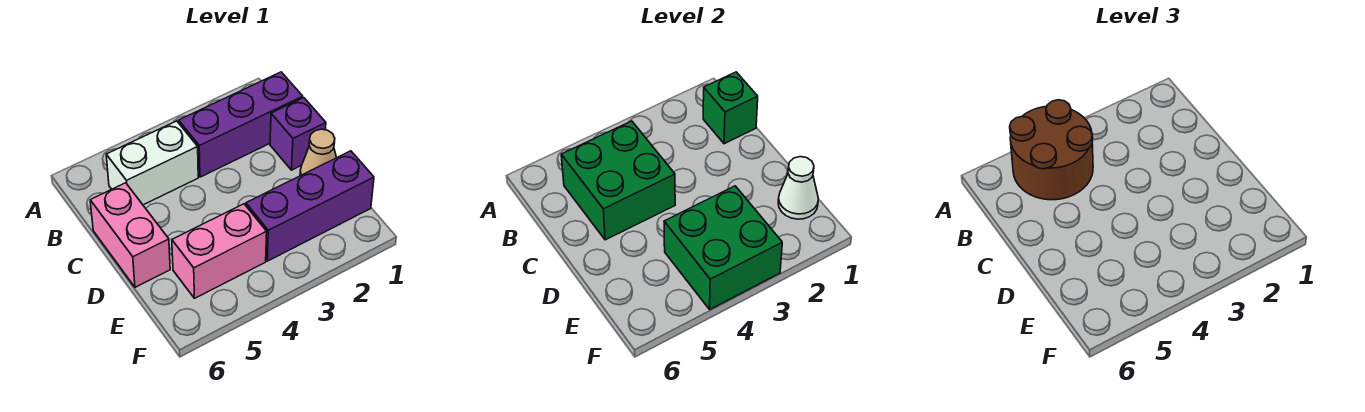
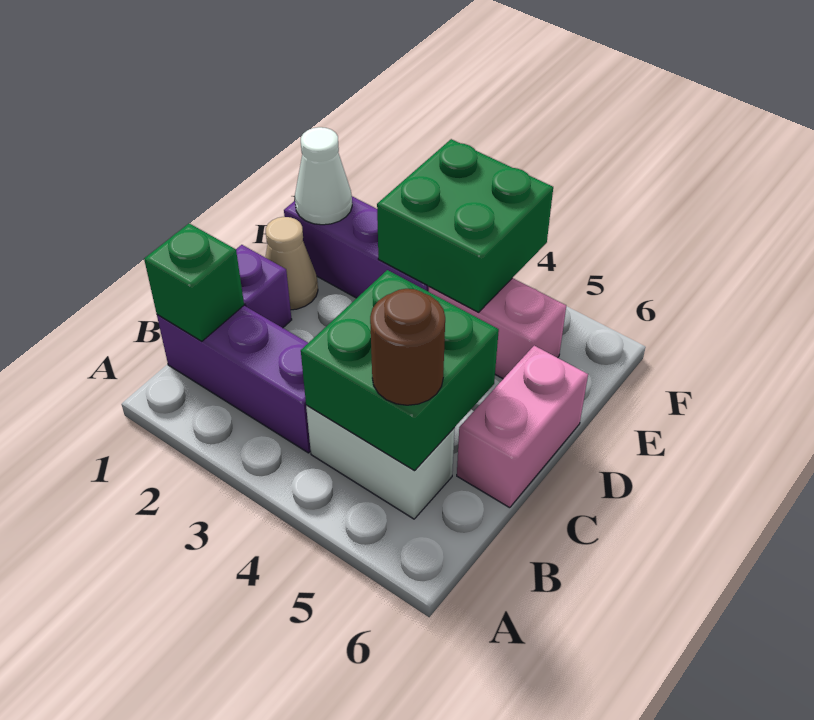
brown round brick A4:B5 level 3 -> brown round brick B5 level 3

